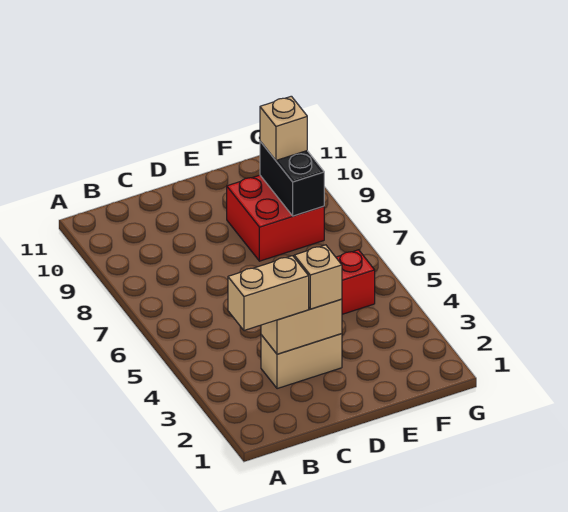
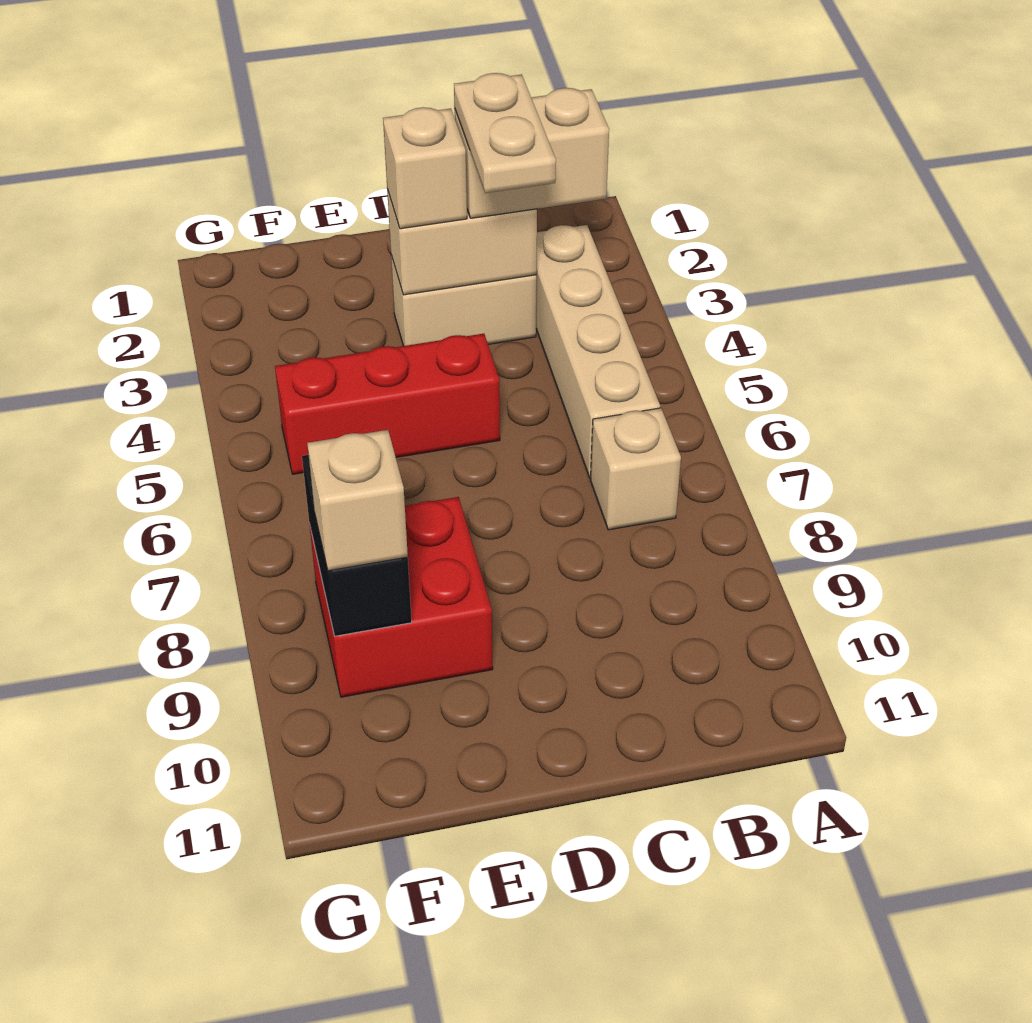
none -> tan brick B3:B6 level 1
none -> tan brick B7 level 1
none -> tan plate C3:C4 level 4

